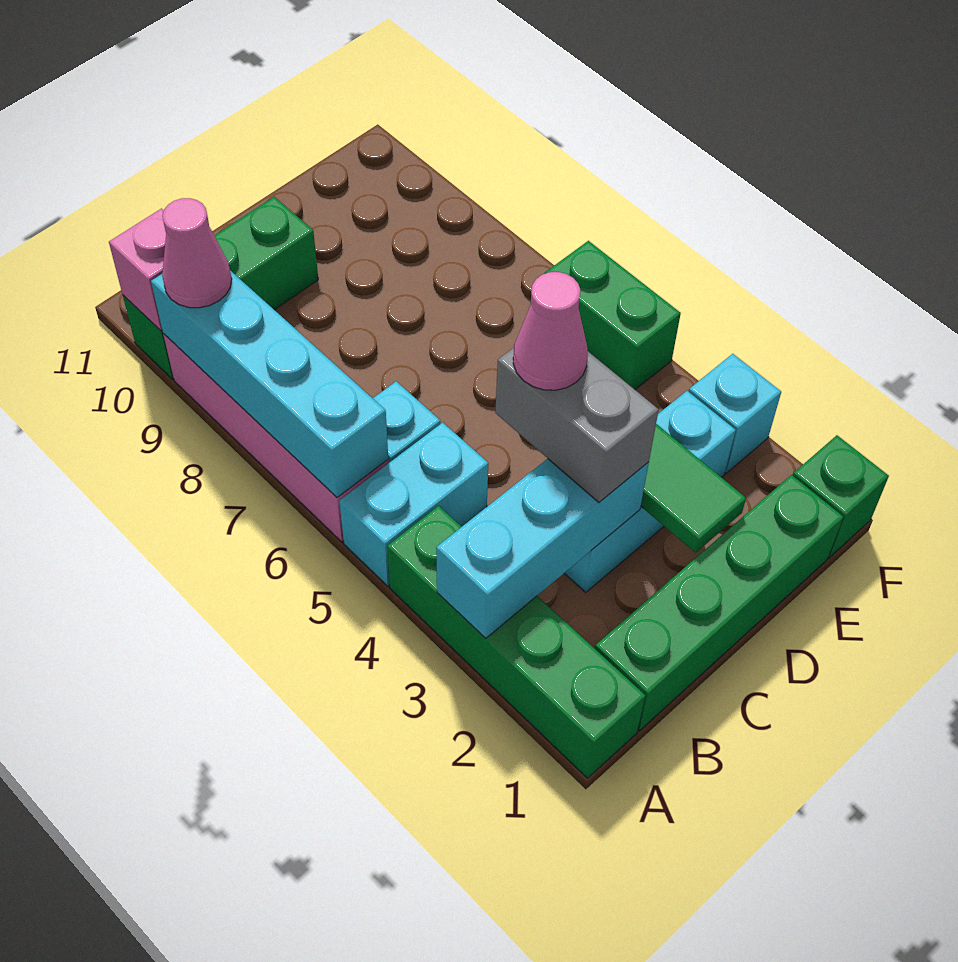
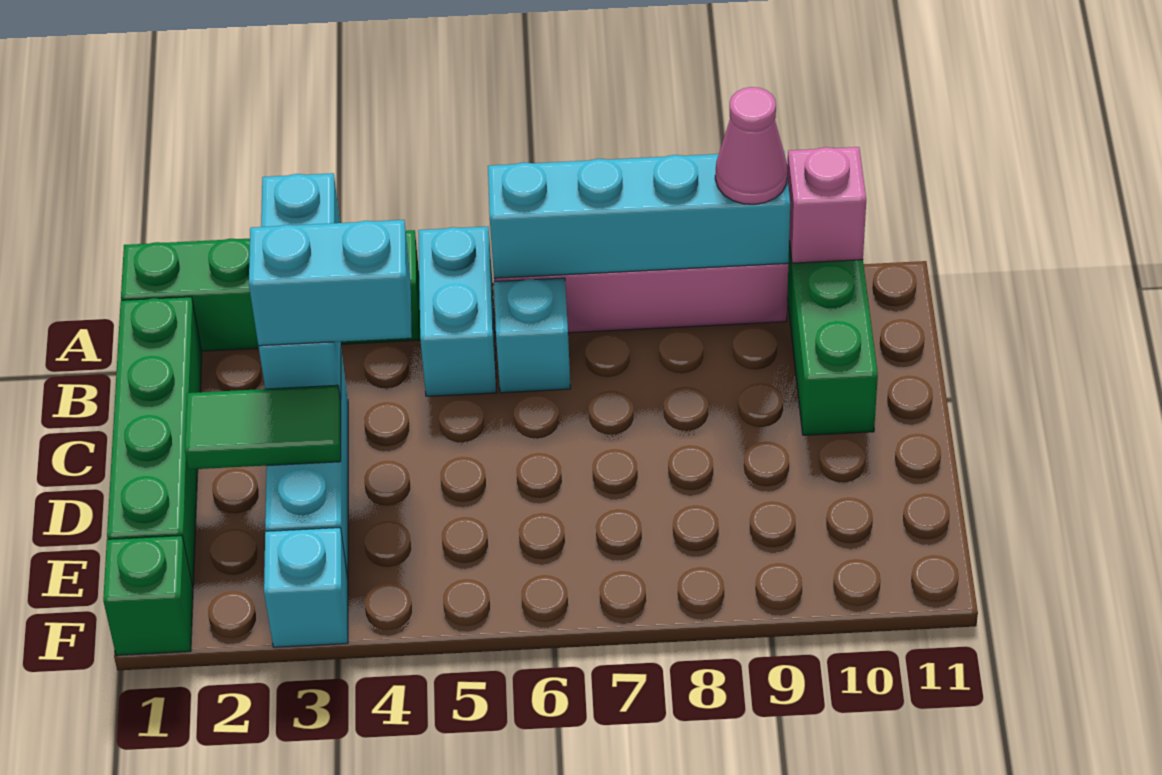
grey brick C3:C4 level 3 -> cyan brick C3:C4 level 3
pink cone C4 level 4 -> none
green brick F5:F6 level 1 -> none

